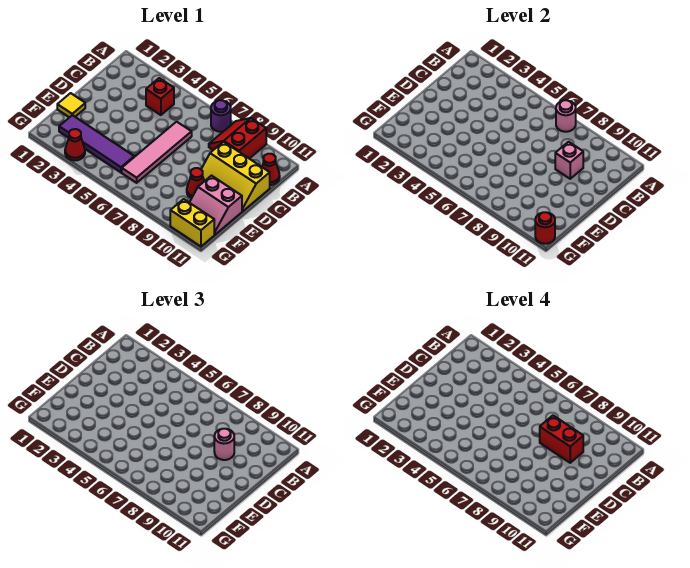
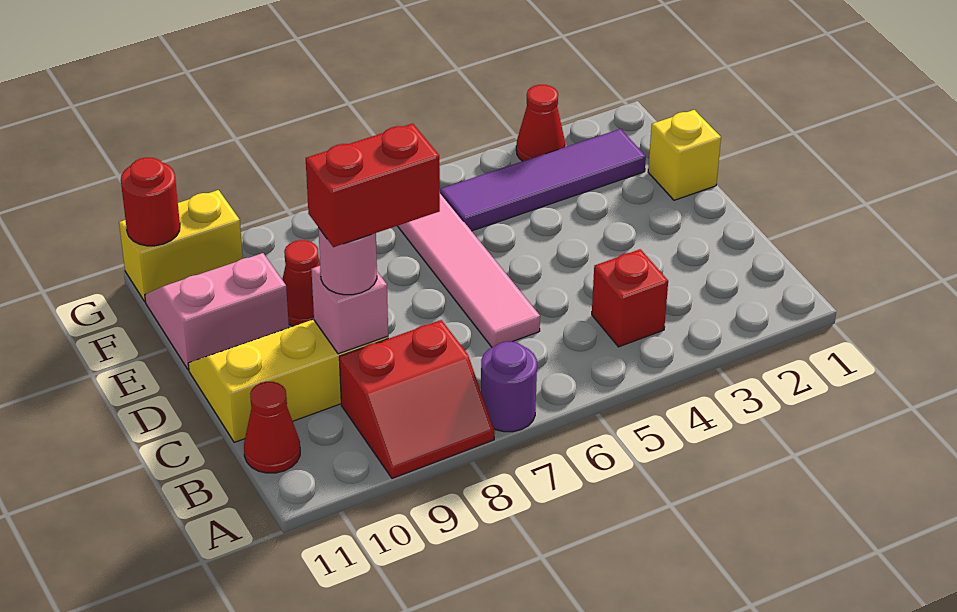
pink round brick A7 level 2 -> none
red slope A8:B9 level 1 top 9 -> red slope A8:B9 level 1 top B
yellow tile E1 level 1 -> yellow brick E1 level 1

